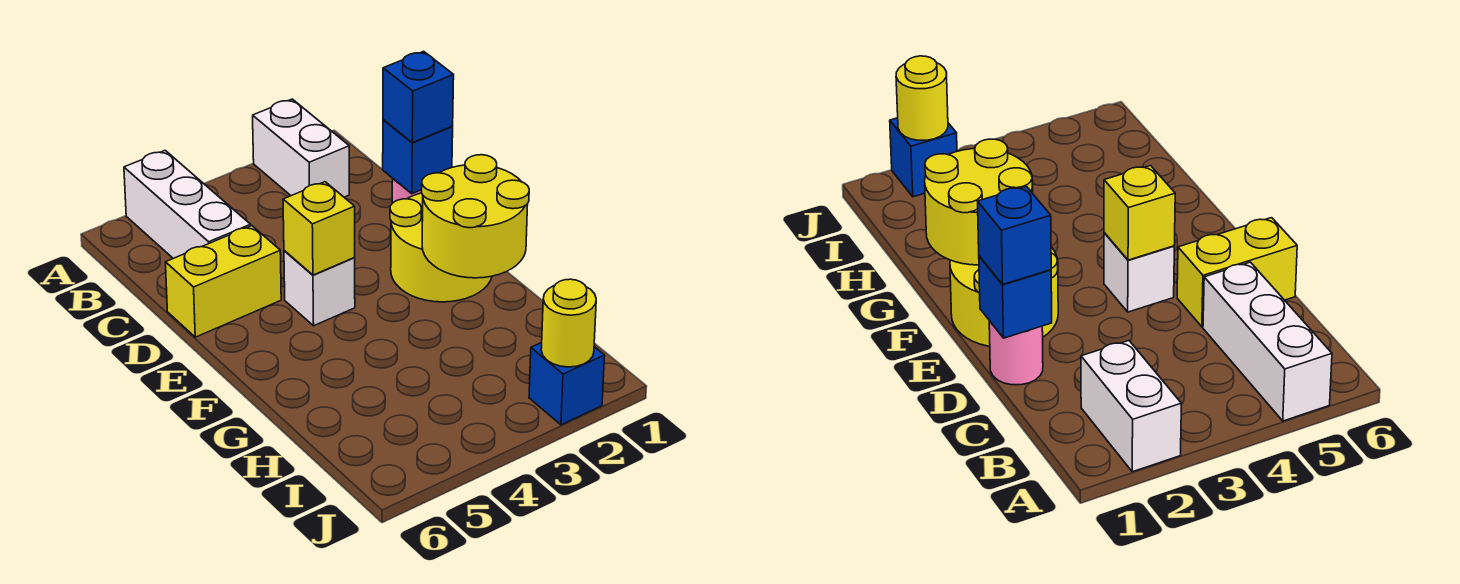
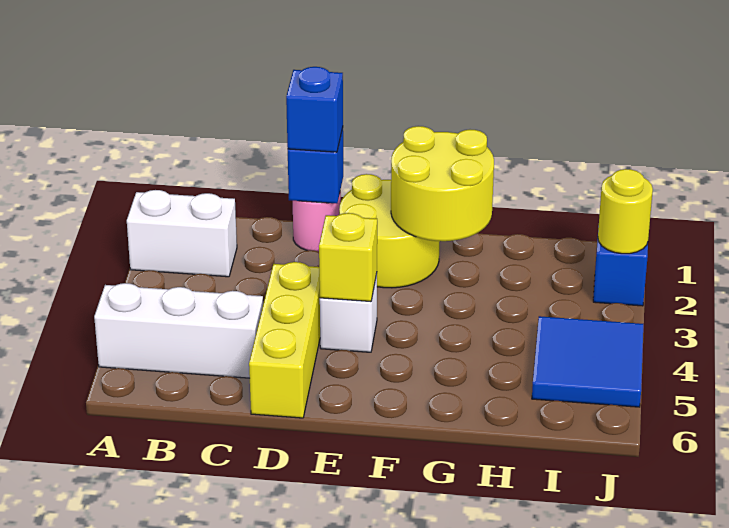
yellow brick D5:D6 level 1 -> yellow brick D4:D6 level 1
none -> blue tile I4:J5 level 1

